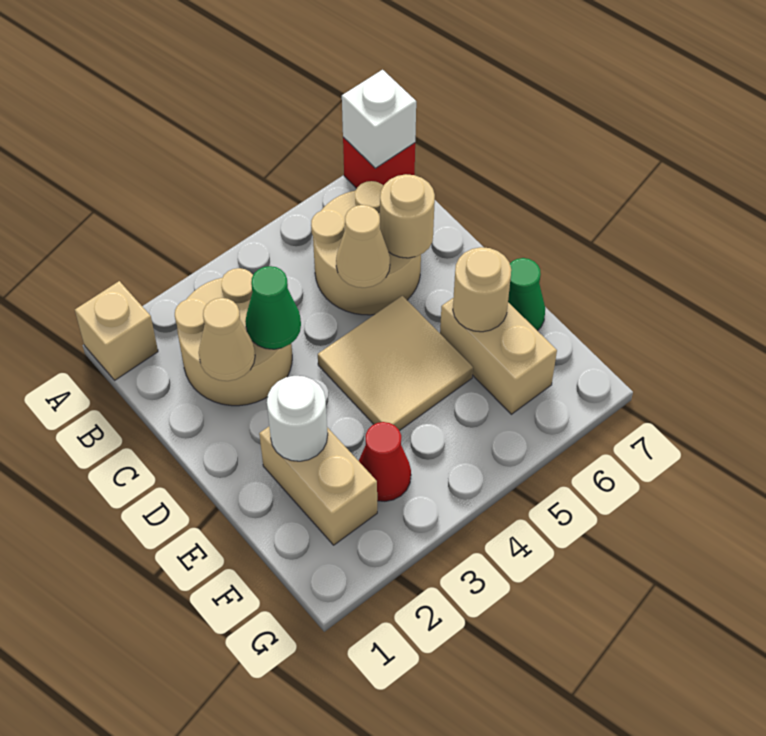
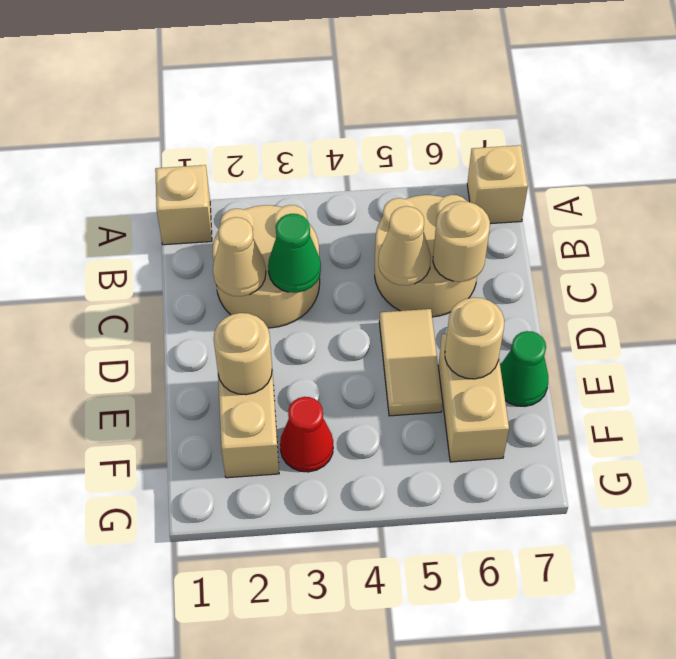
red brick A7 level 1 -> tan brick A7 level 1
white brick A7 level 2 -> none
tan tile D4:E5 level 1 -> tan tile D5:E5 level 1
white round brick E2 level 2 -> tan round brick E2 level 2

